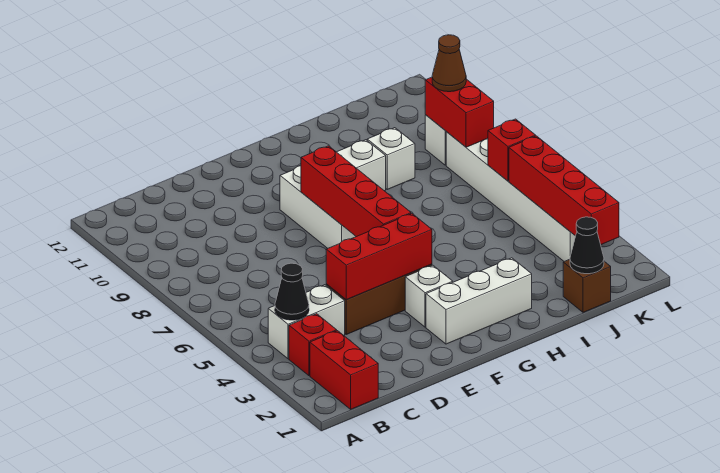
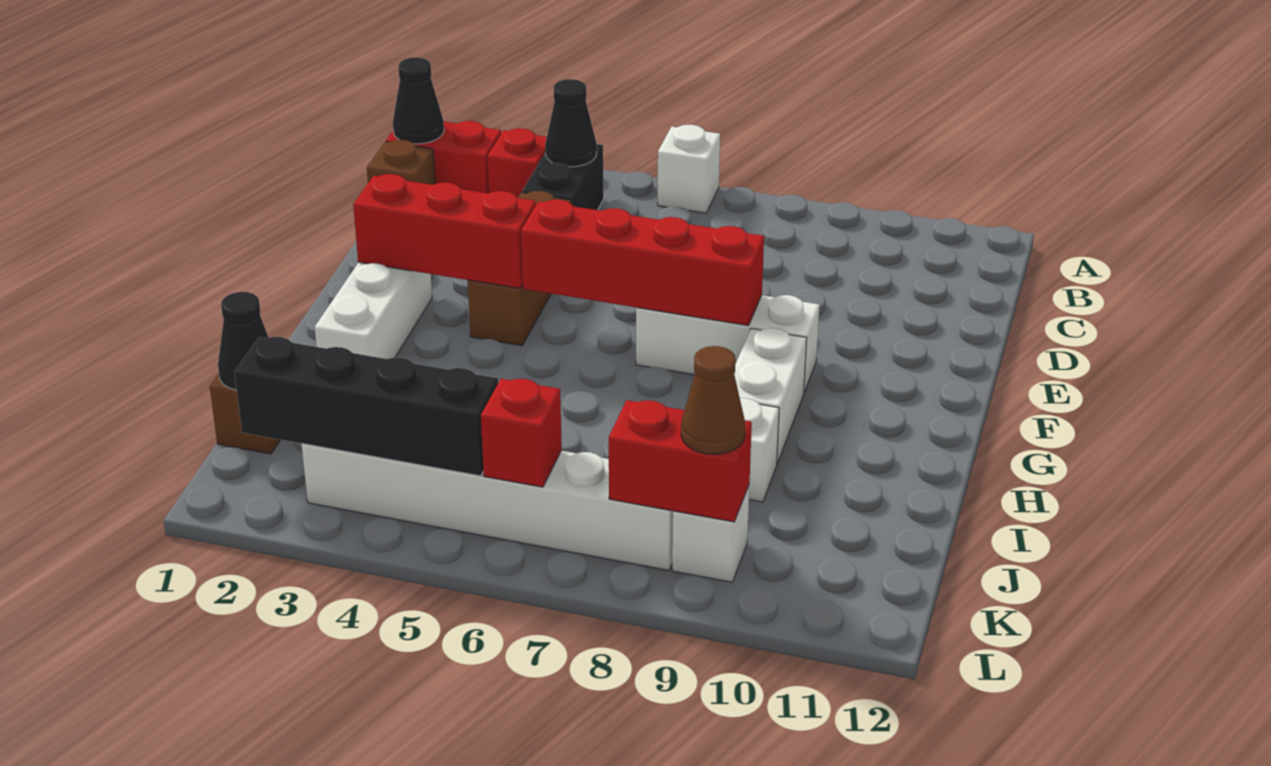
none -> black cone B1 level 2
white brick B4:C4 level 1 -> black brick B4:C4 level 1
none -> brown brick C1 level 1
red brick D4:F4 level 2 -> red brick F2:F4 level 2
white brick F3 level 1 -> white brick A6 level 1
red brick K2:K5 level 2 -> black brick K2:K5 level 2

